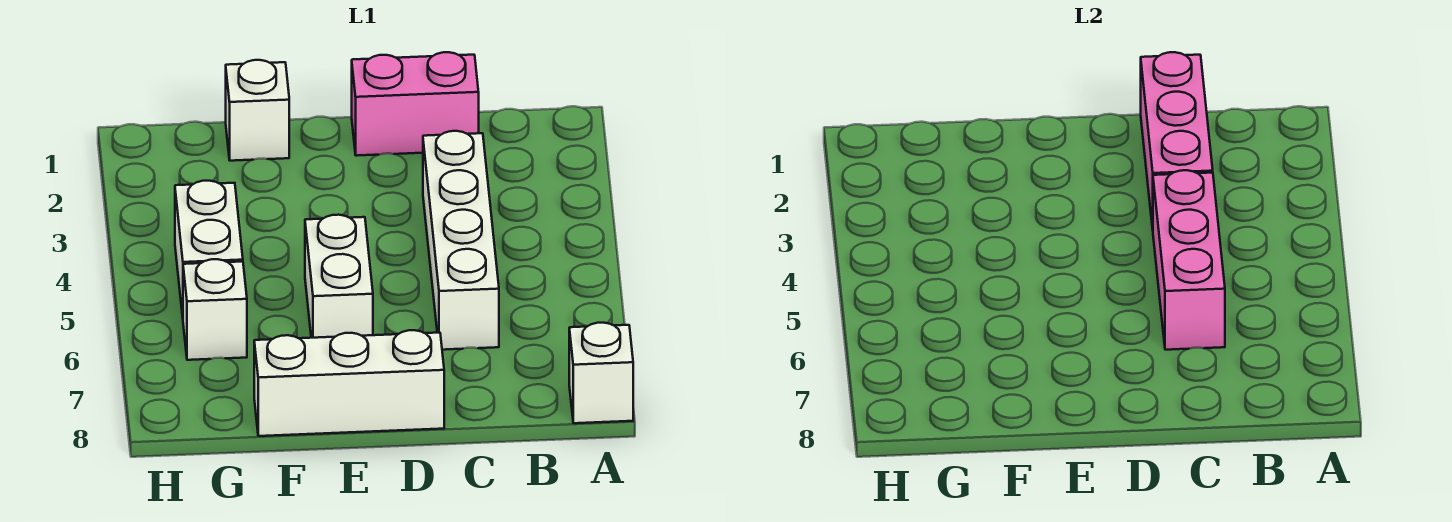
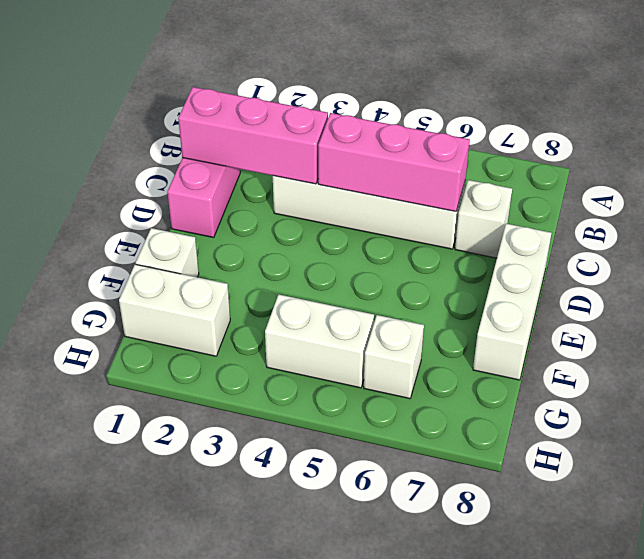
white brick A8 level 1 -> white brick C7 level 1
white brick E5:E6 level 1 -> white brick G1:G2 level 1

